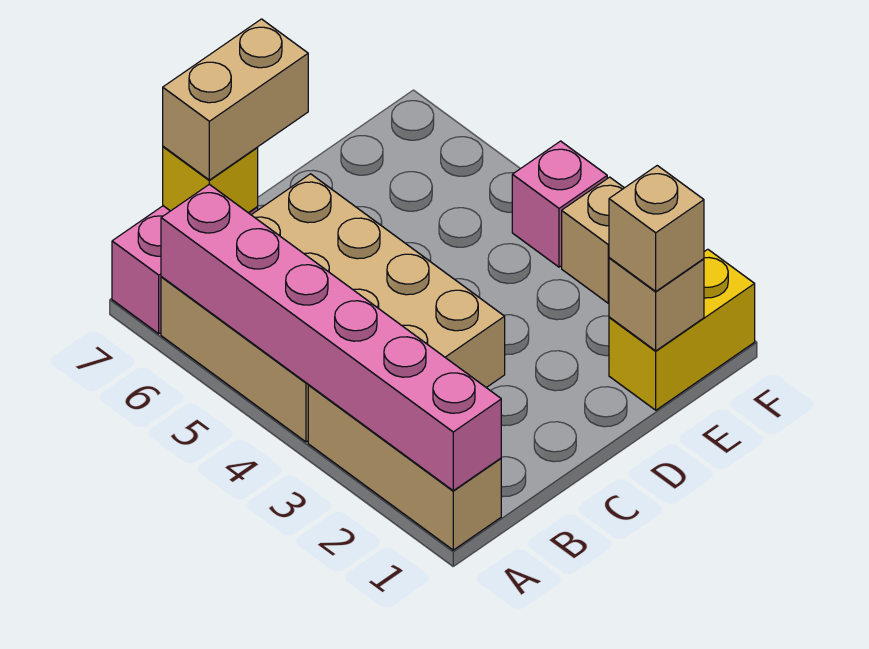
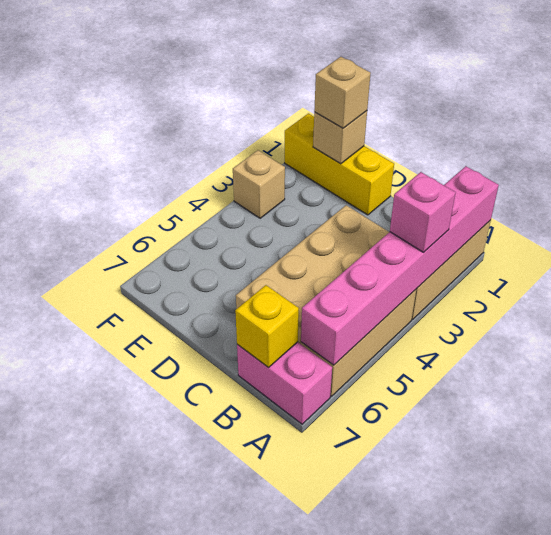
tan brick B7:C7 level 3 -> none
yellow brick E1:F1 level 1 -> yellow brick D1:F1 level 1
pink brick F4 level 1 -> pink brick A3 level 3

